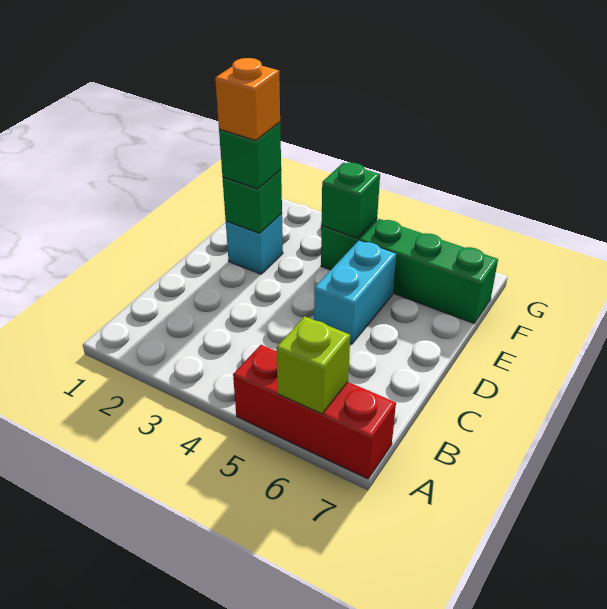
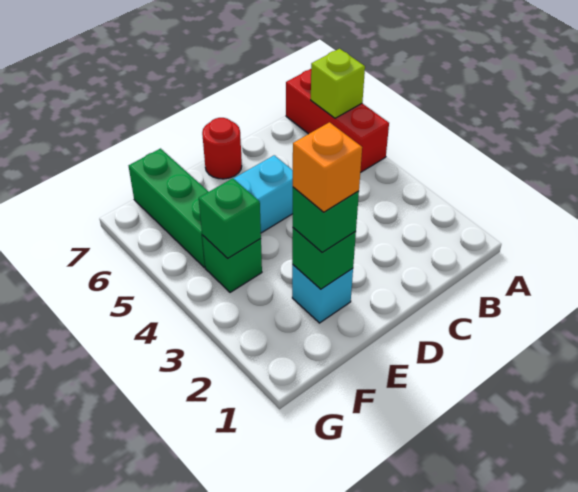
none -> red round brick D7 level 1

